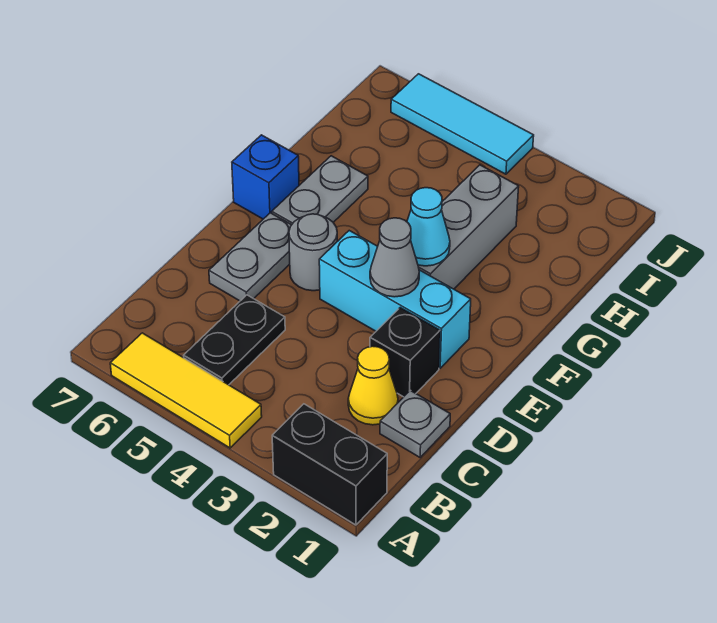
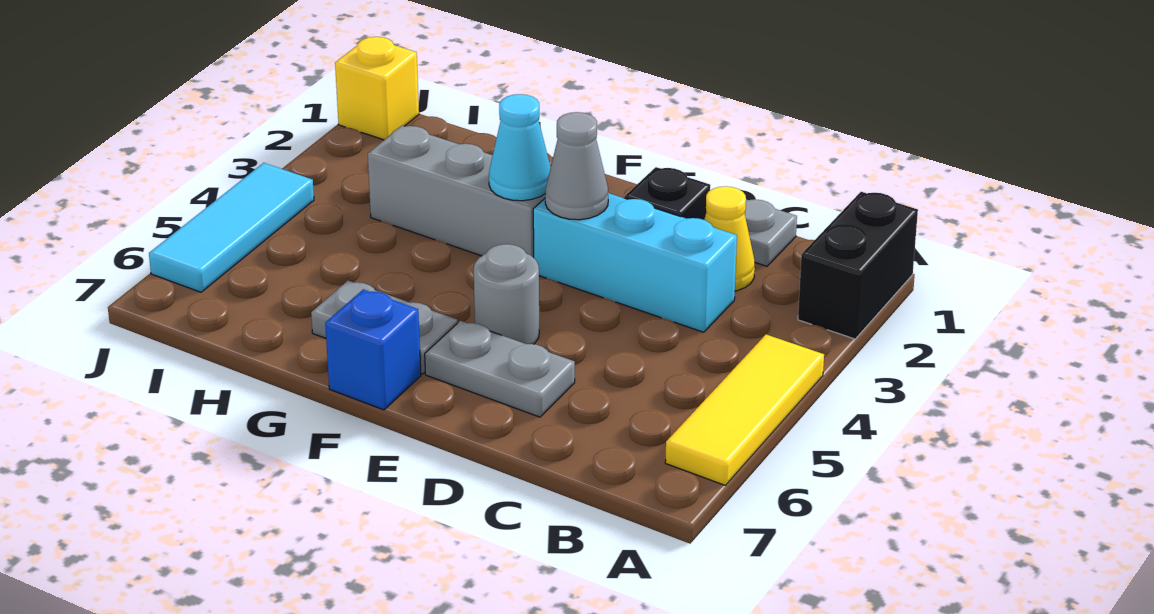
black plate B5:C5 level 1 -> none
cyan brick E2:E4 level 1 -> cyan brick C3:E3 level 1
none -> yellow brick J1 level 1

